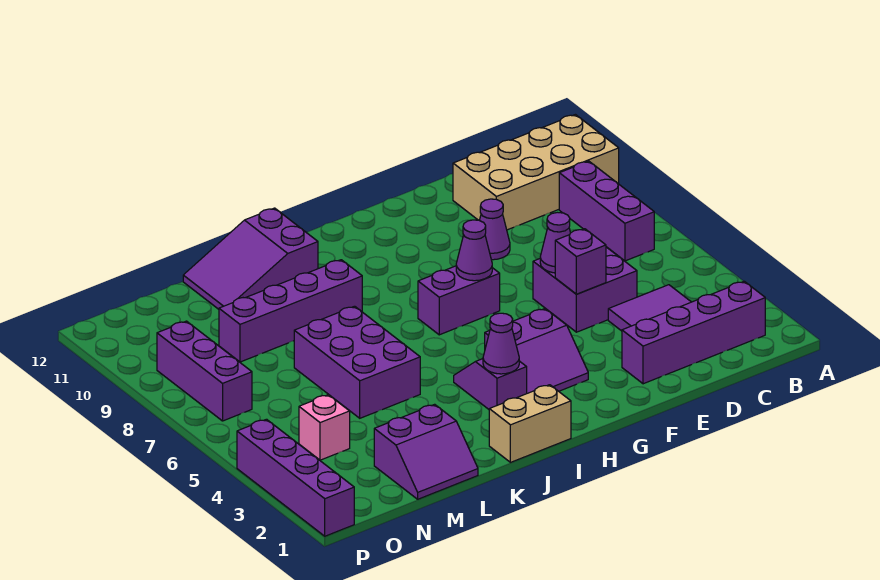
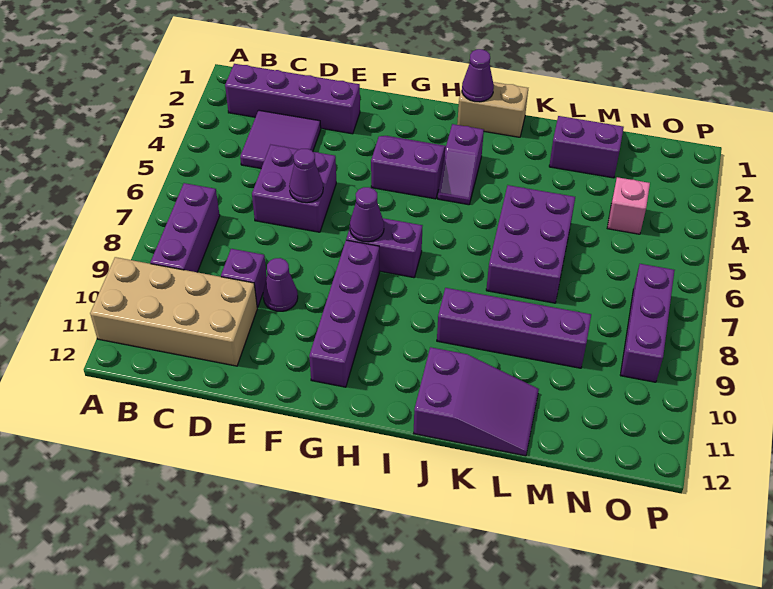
purple brick E5 level 2 -> purple brick D9 level 1
purple cone I3 level 2 -> purple cone I1 level 2
purple brick P1:P4 level 1 -> purple brick G8:G11 level 1

